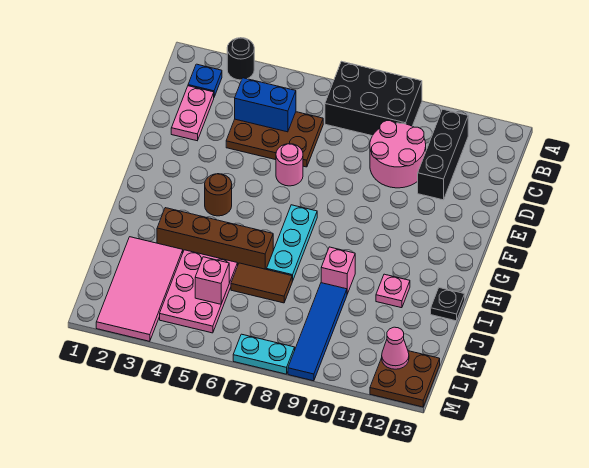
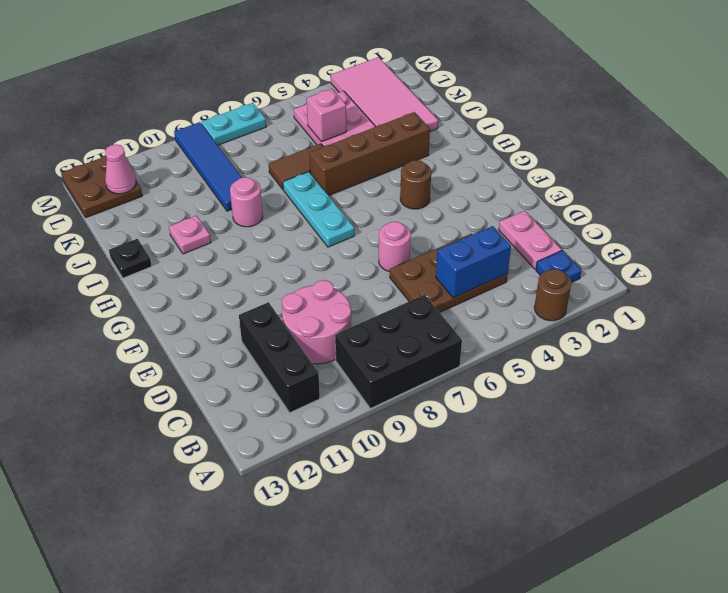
black round brick A3 level 1 -> brown round brick A3 level 1
pink brick I9 level 1 -> pink round brick I9 level 1

